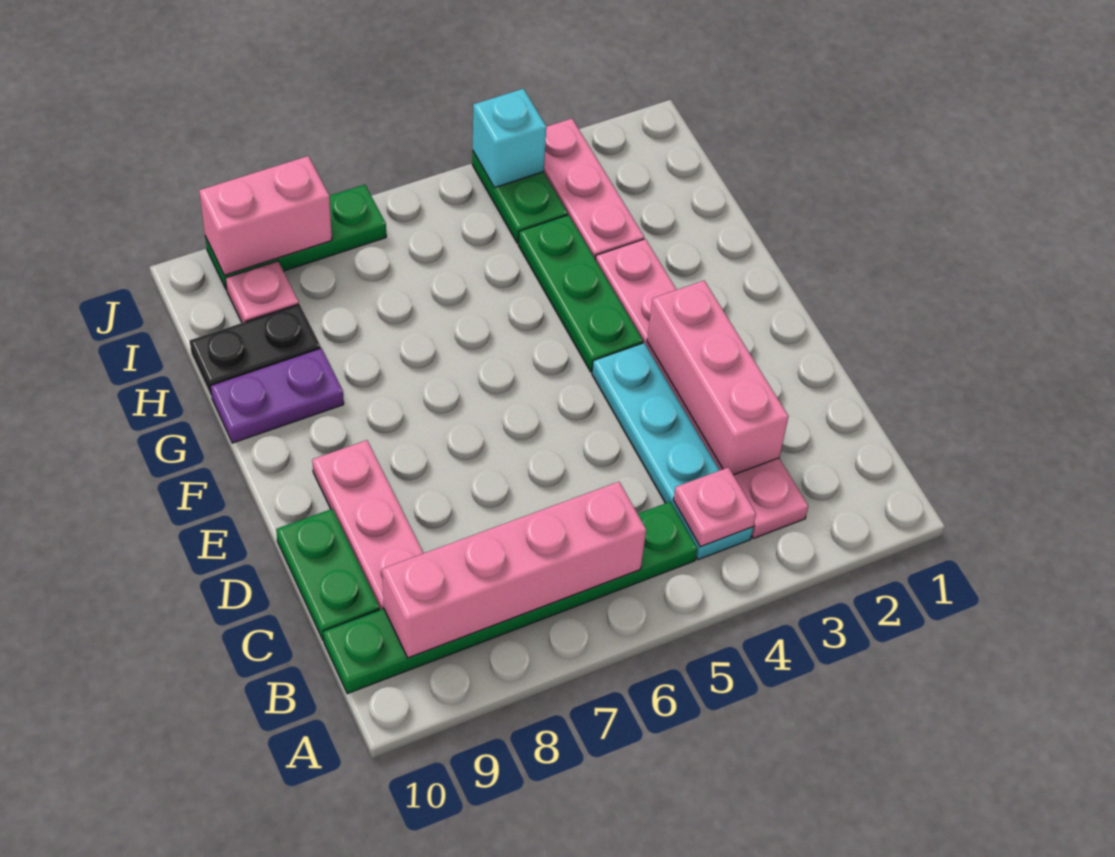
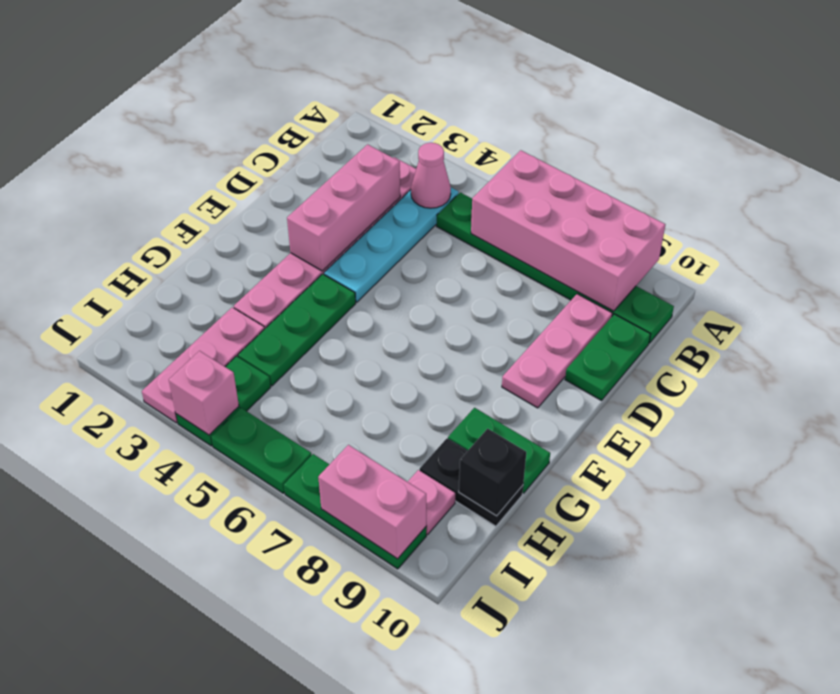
pink plate B4 level 2 -> pink cone B4 level 2
pink brick B6:B9 level 2 -> pink brick A6:B9 level 2
purple plate G9:G10 level 1 -> green plate G9:G10 level 1
none -> black brick H10 level 2
cyan brick J4 level 2 -> pink brick J4 level 2
none -> green plate J5:J6 level 1

